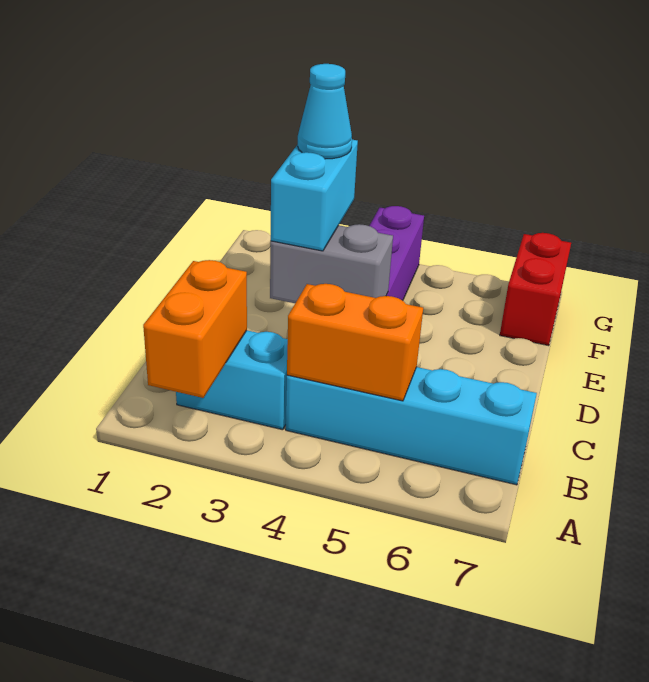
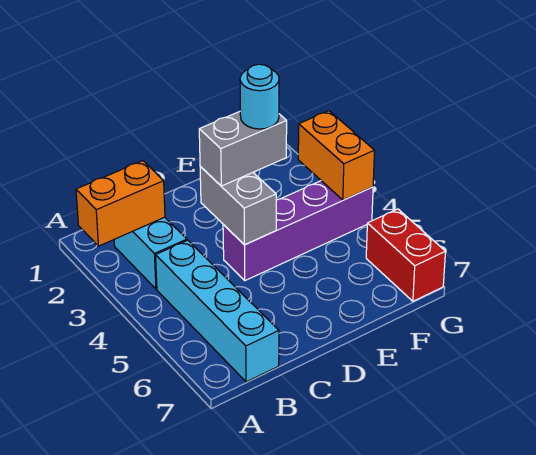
orange brick B4:B5 level 2 -> orange brick G3:G4 level 2
cyan brick D3:E3 level 3 -> grey brick D3:E3 level 3
cyan cone E3 level 4 -> cyan round brick E3 level 4
red brick F7:G7 level 1 -> red brick G6:G7 level 1

